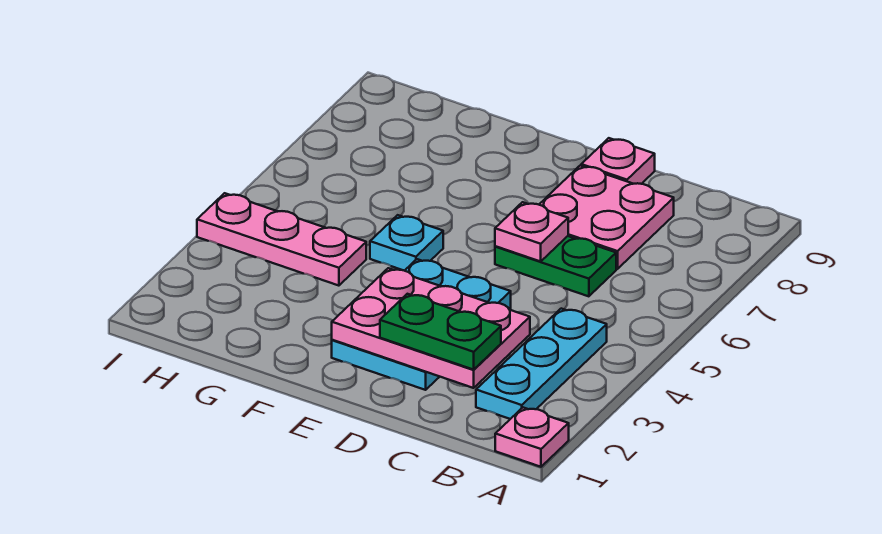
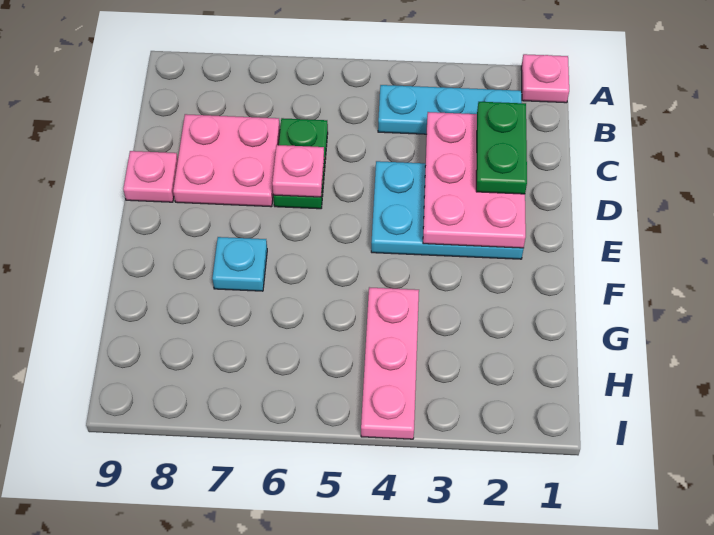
cyan plate F5 level 1 -> cyan plate F7 level 1

